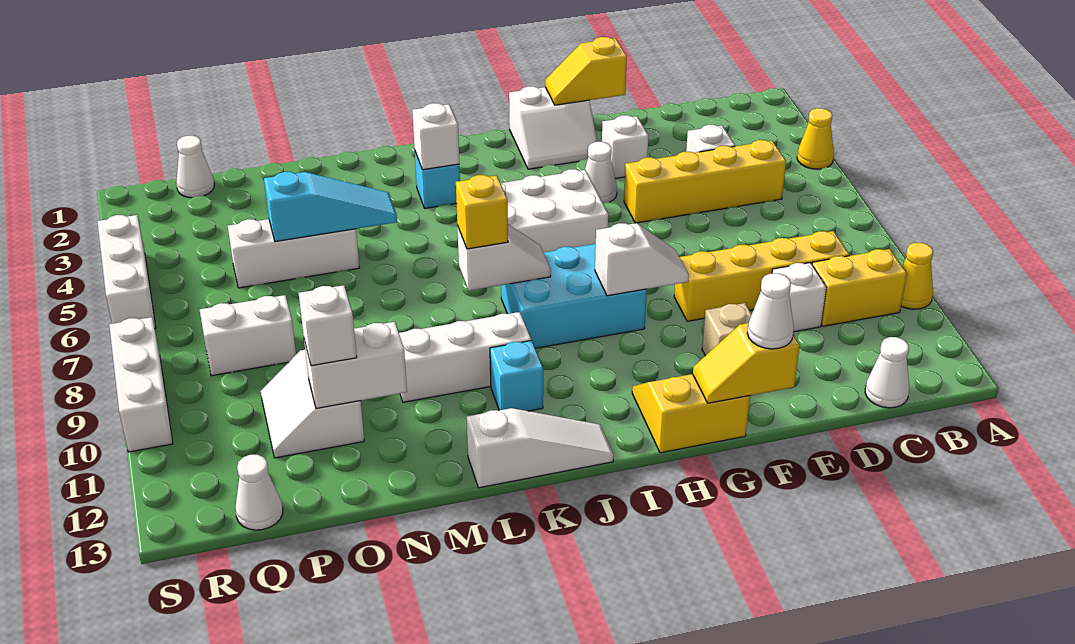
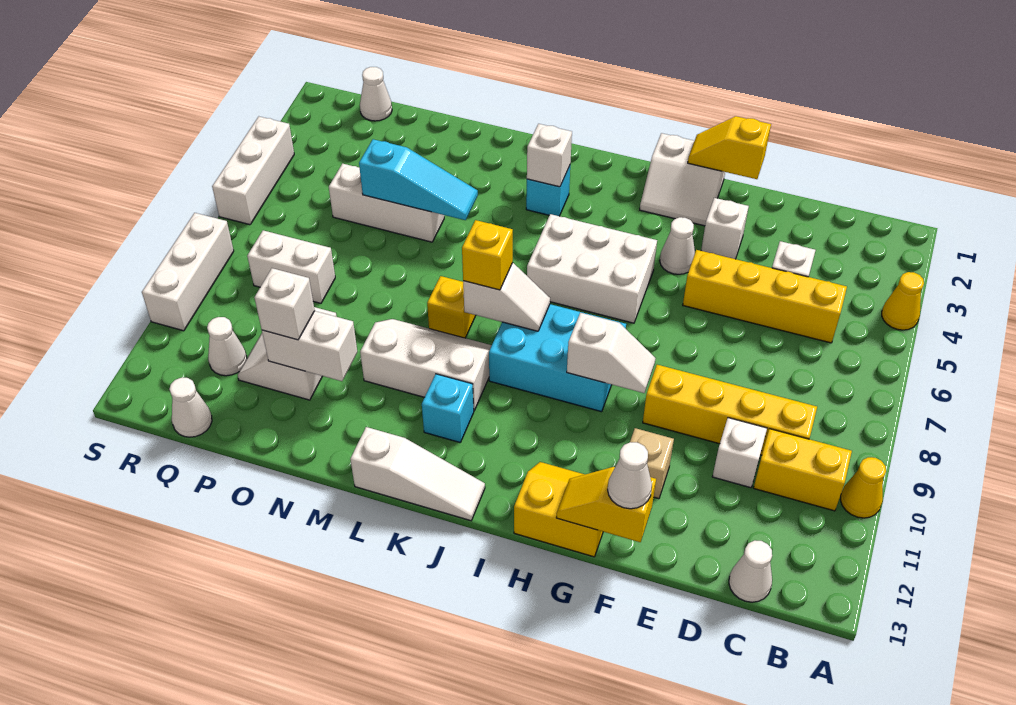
none -> yellow brick L8 level 1
none -> white cone Q11 level 1

